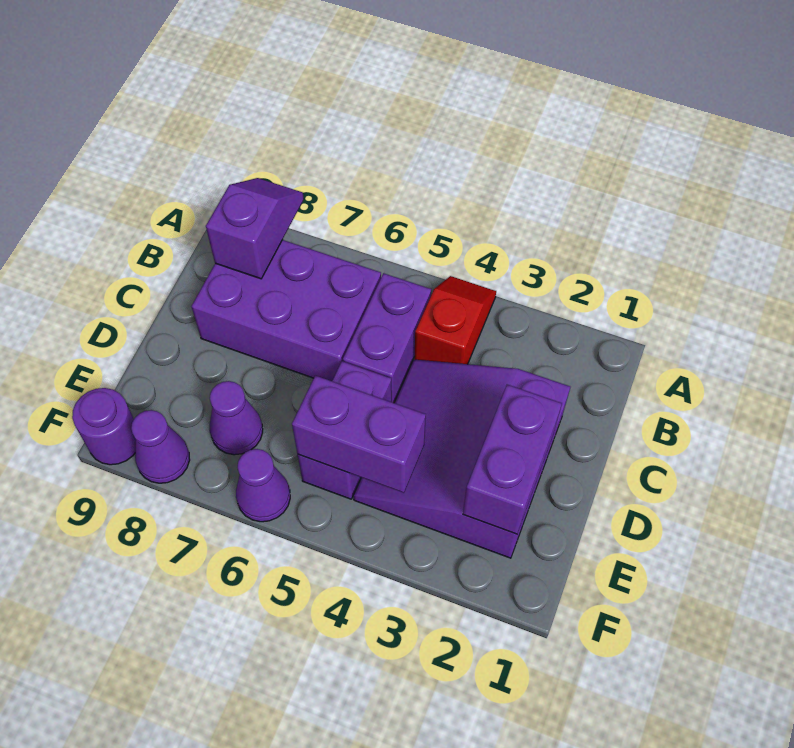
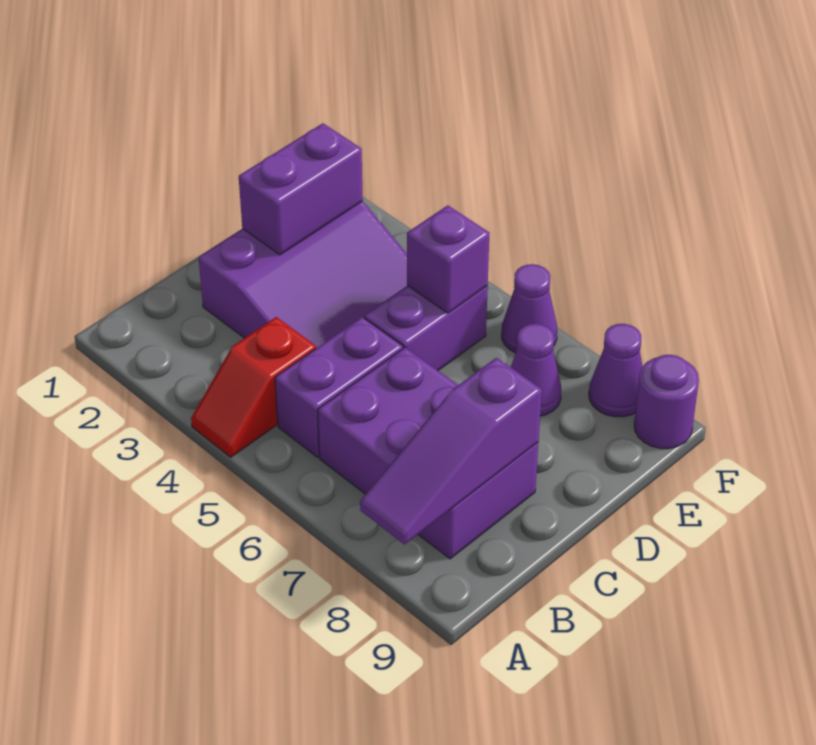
purple slope A8:B8 level 2 top B -> purple slope A8:C8 level 2 top C
purple brick E4:E5 level 2 -> purple brick E5 level 2

